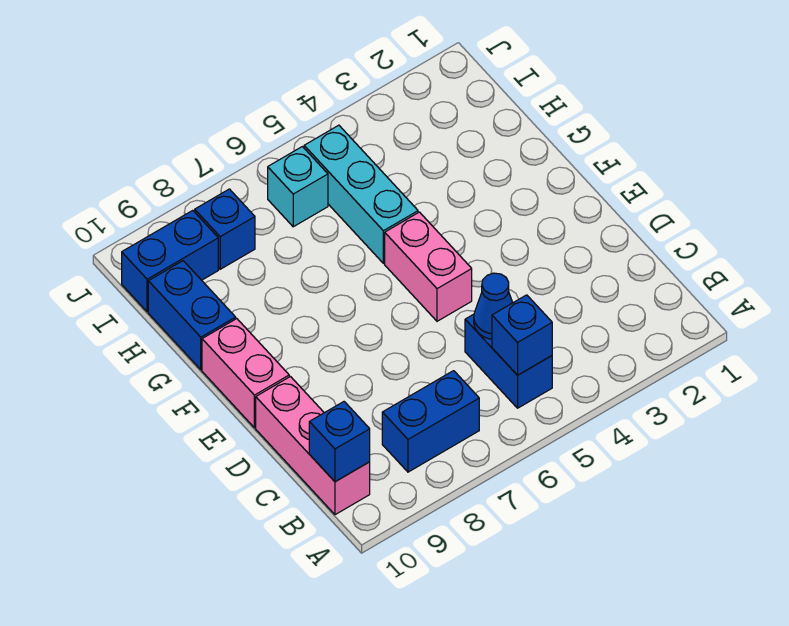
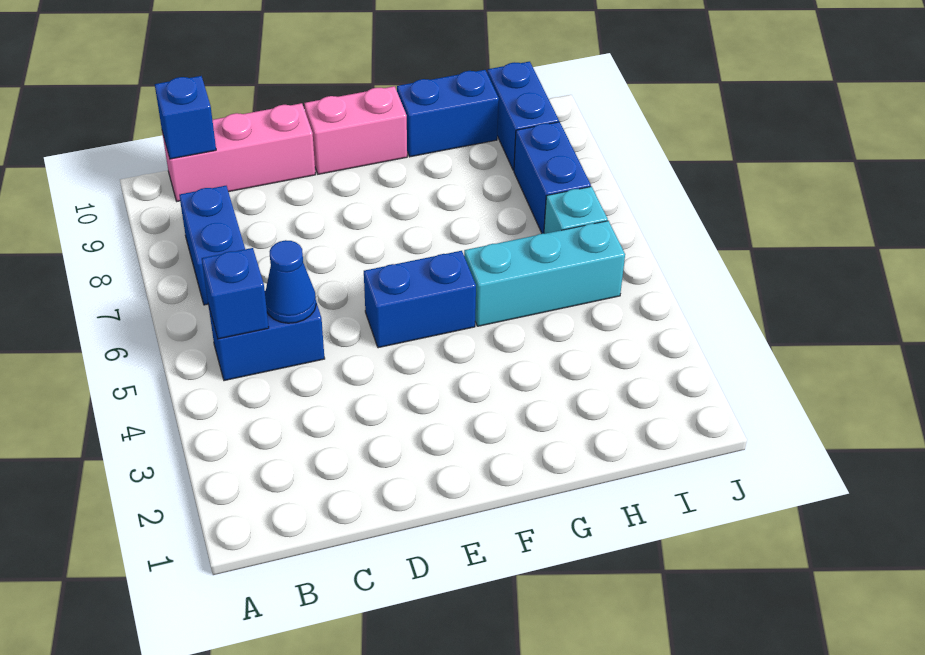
pink brick E5:F5 level 1 -> blue brick E5:F5 level 1
blue brick I8 level 1 -> blue brick I7:I8 level 1

